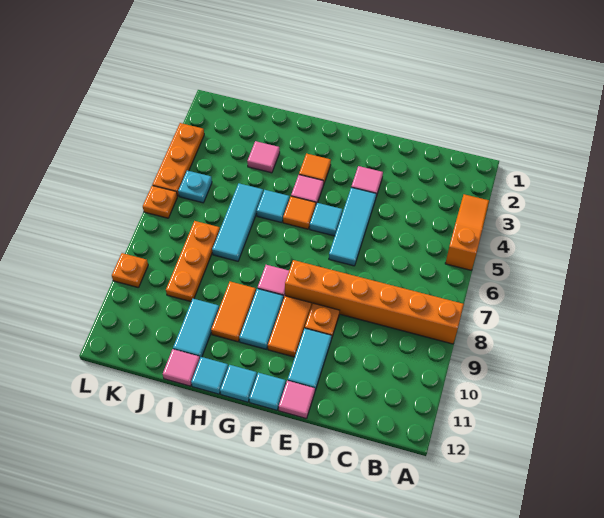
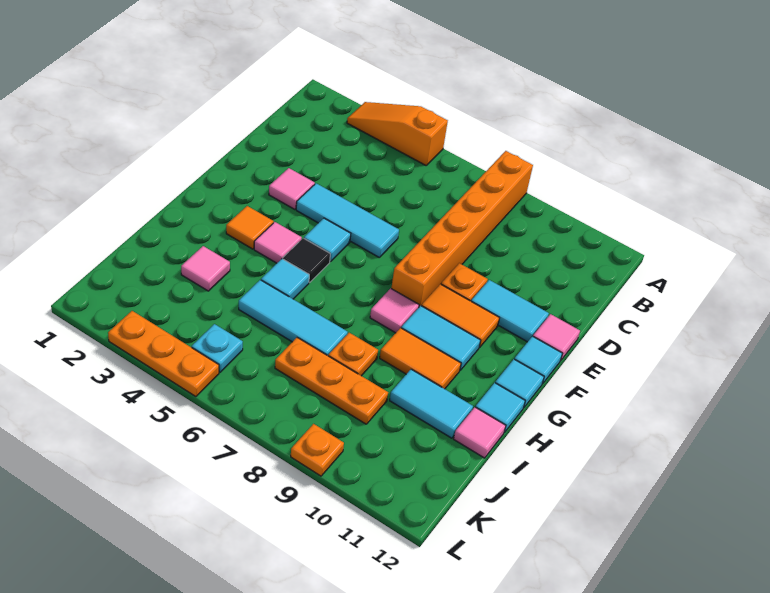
orange tile G5 level 1 -> black tile G5 level 1
orange plate L6 level 1 -> orange plate I8 level 1

